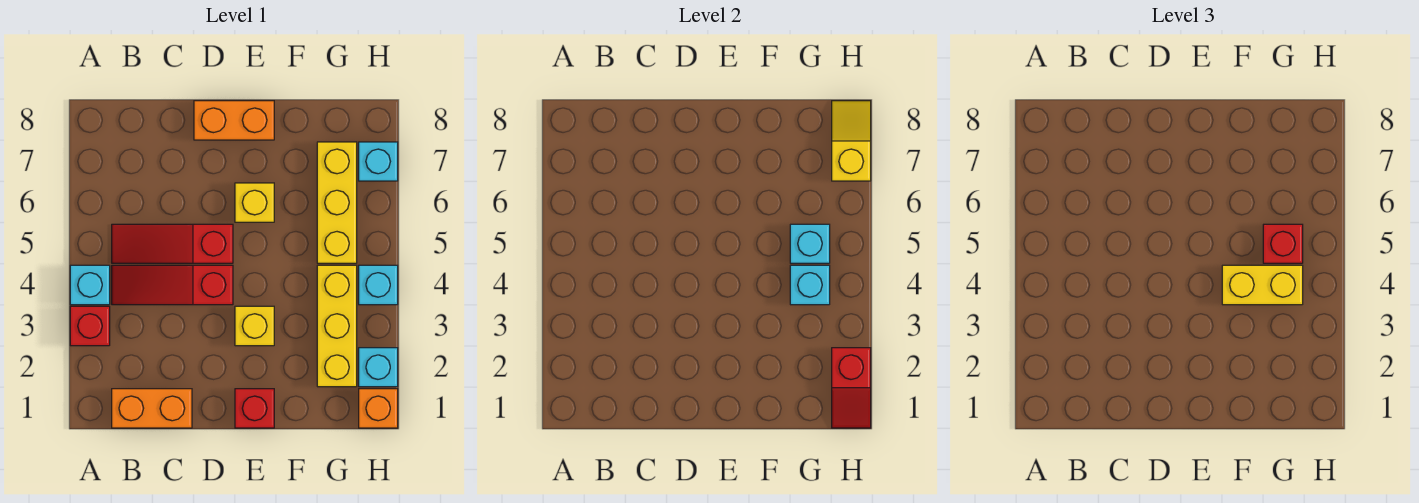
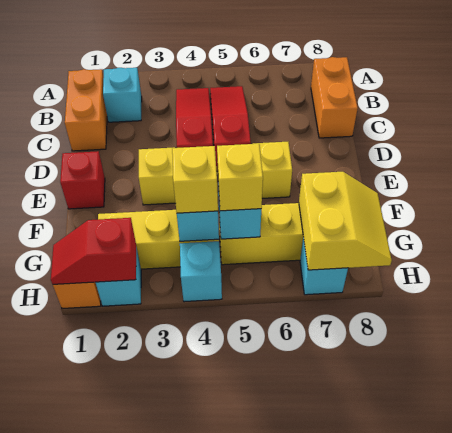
red brick A3 level 1 -> none
cyan brick A4 level 1 -> cyan brick B2 level 1
orange brick D8:E8 level 1 -> orange brick B8:C8 level 1
yellow brick F4:G4 level 3 -> yellow brick G4 level 3
red brick G5 level 3 -> yellow brick G5 level 3
yellow slope H7:H8 level 2 top 7 -> yellow slope G7:H8 level 2 top 7

